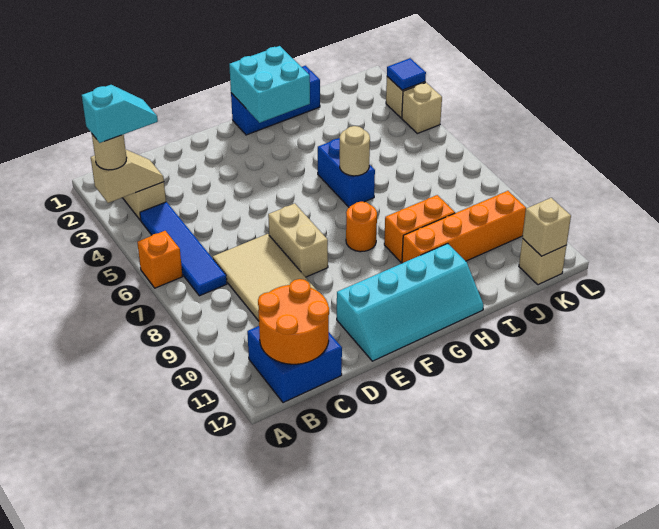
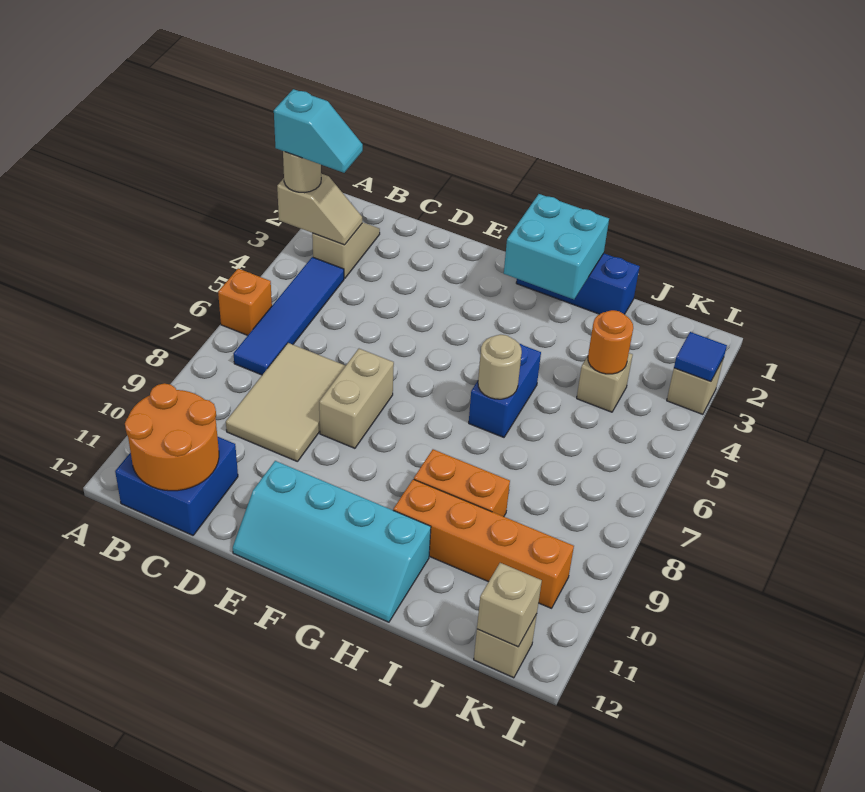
orange round brick G8 level 1 -> orange round brick J4 level 2
tan brick L4 level 1 -> tan brick J4 level 1

